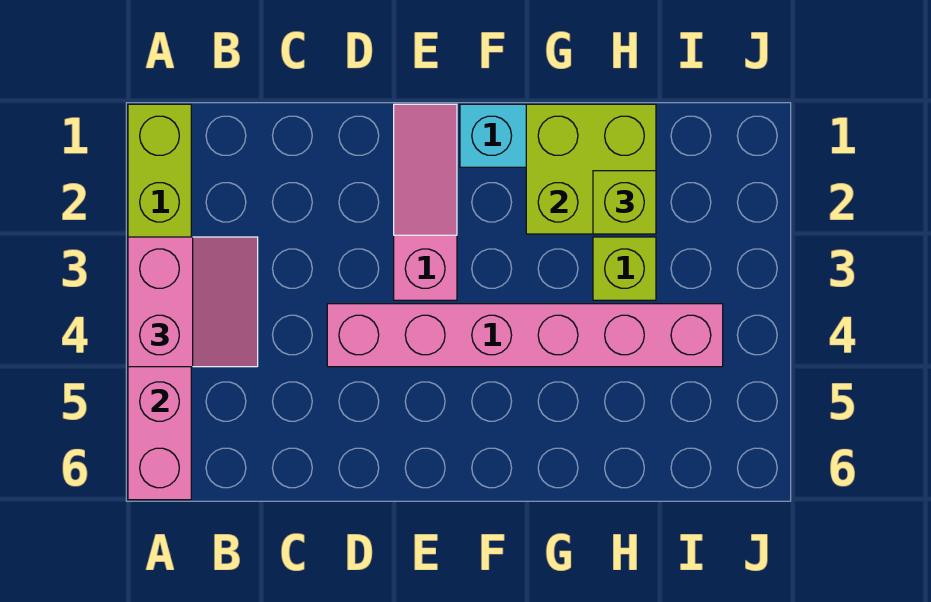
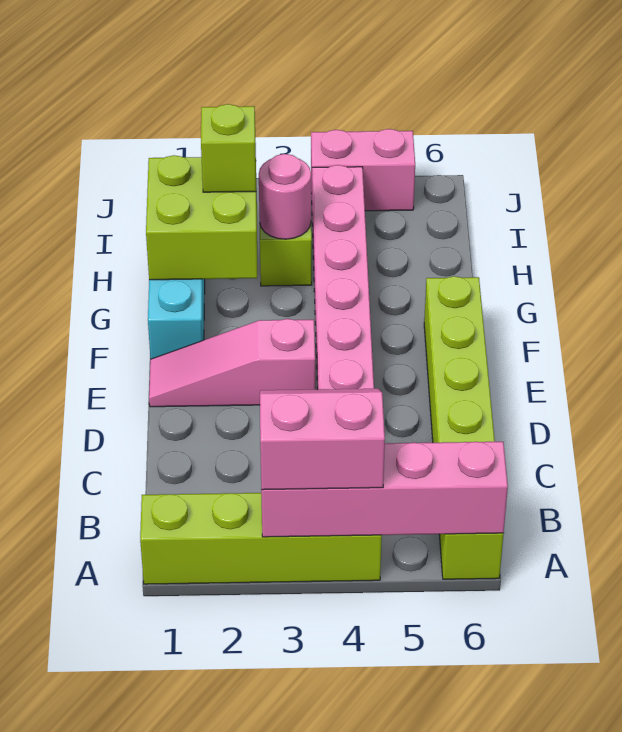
none -> lime brick A6:F6 level 1
none -> pink round brick H3 level 2
none -> pink brick J4:J5 level 1

